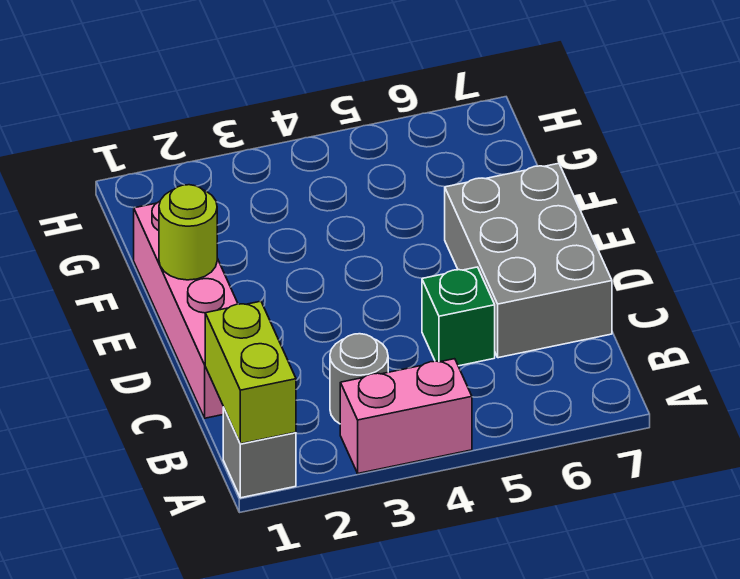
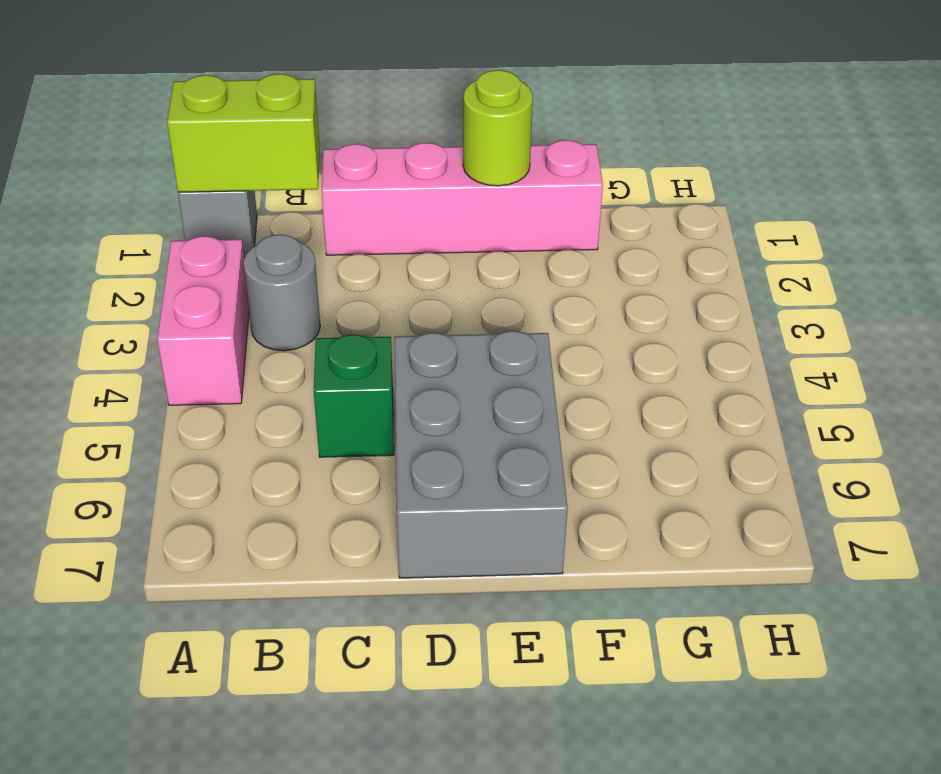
grey brick C6:E7 level 1 -> grey brick D5:E7 level 1

